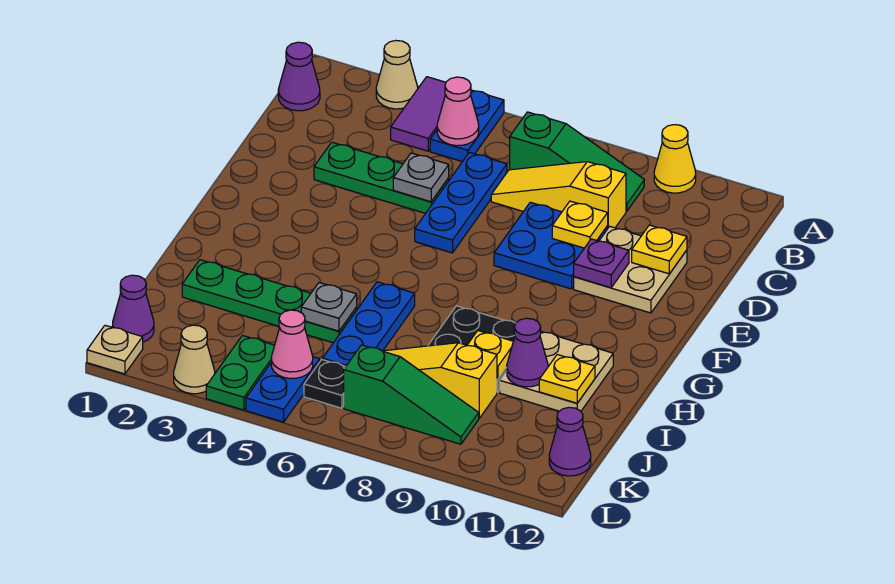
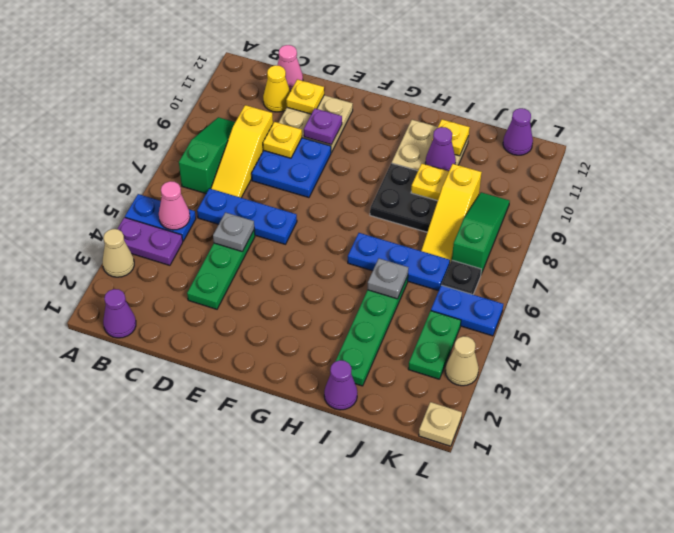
purple tile A4:B4 level 1 -> purple plate A4:B4 level 1
yellow cone A10 level 1 -> yellow cone C11 level 1
purple cone K1 level 1 -> purple cone I1 level 1
green plate K4:L4 level 1 -> green plate K3:K4 level 1
pink cone K5 level 2 -> pink cone C12 level 1

